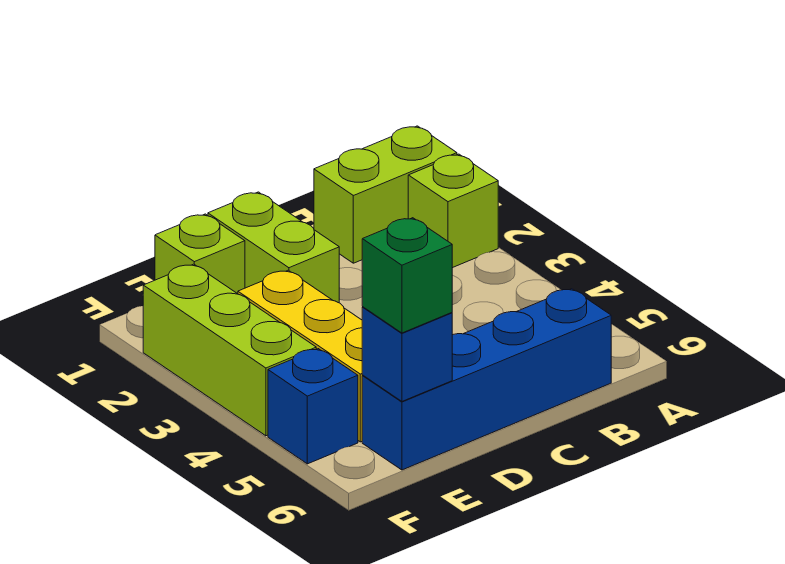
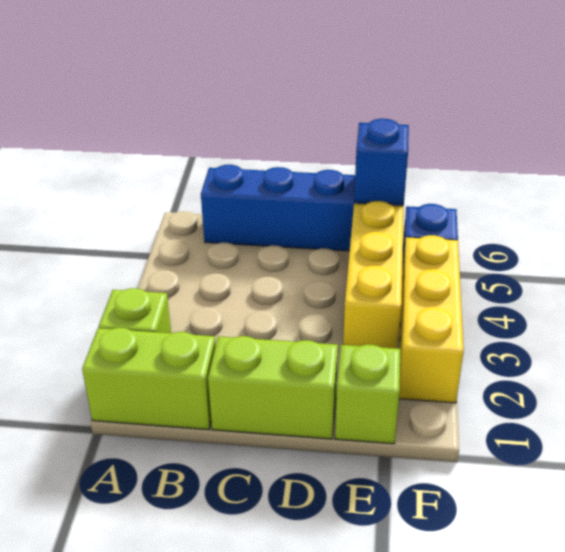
lime brick D1:D2 level 1 -> lime brick C1:D1 level 1
green brick E6 level 3 -> none
lime brick F2:F4 level 1 -> yellow brick F2:F4 level 1

